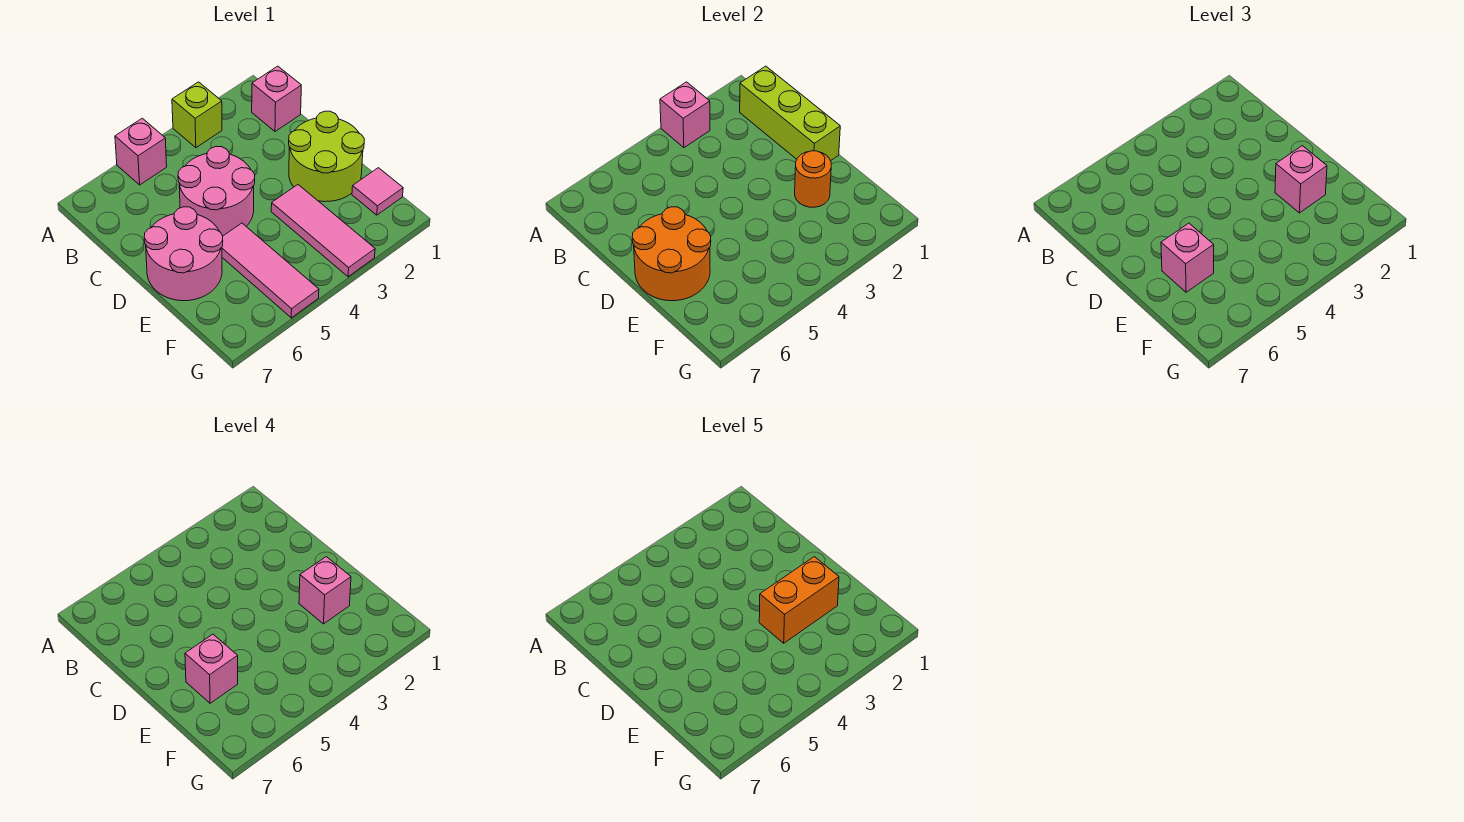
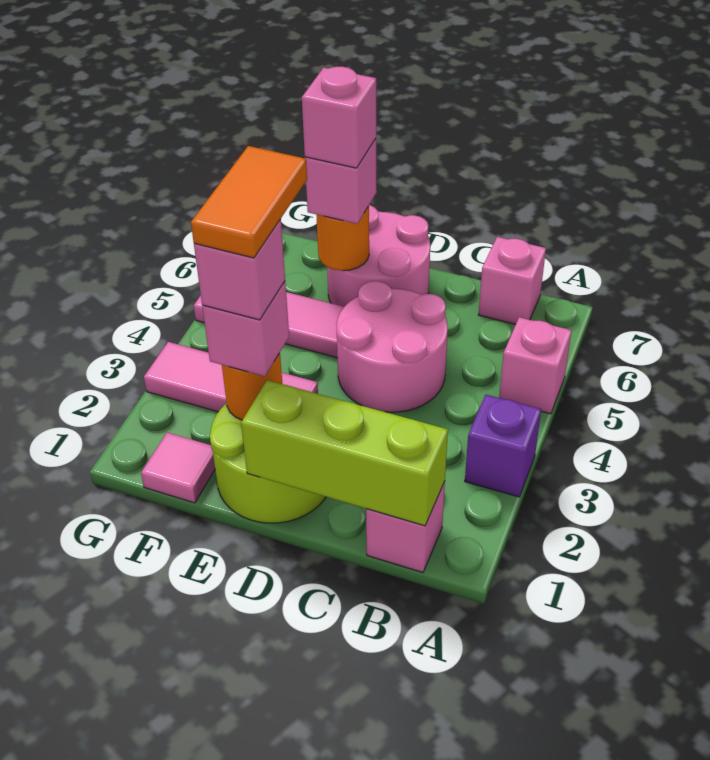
lime brick A3 level 1 -> purple brick A3 level 1
pink brick A3 level 2 -> pink brick B7 level 1
orange round brick D6:E7 level 2 -> orange round brick E6 level 2
orange brick E2:E3 level 5 -> orange tile E2:E3 level 5

